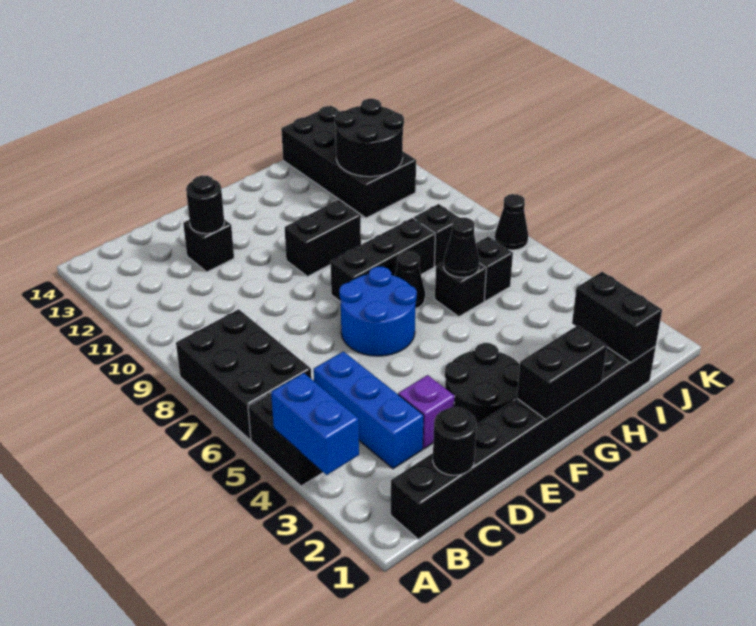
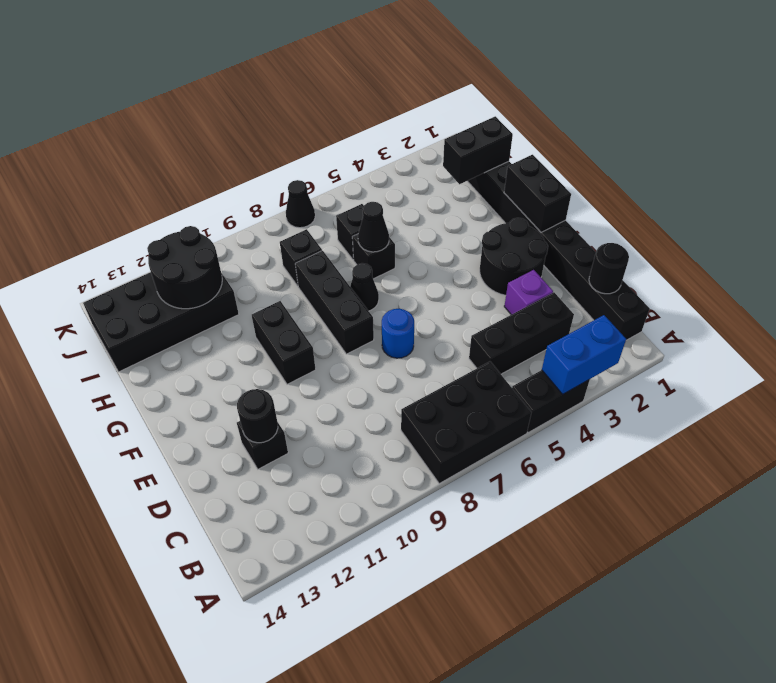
blue brick C3:C5 level 1 -> black brick C3:C5 level 1
blue round brick E6:F7 level 1 -> blue round brick E7 level 1

